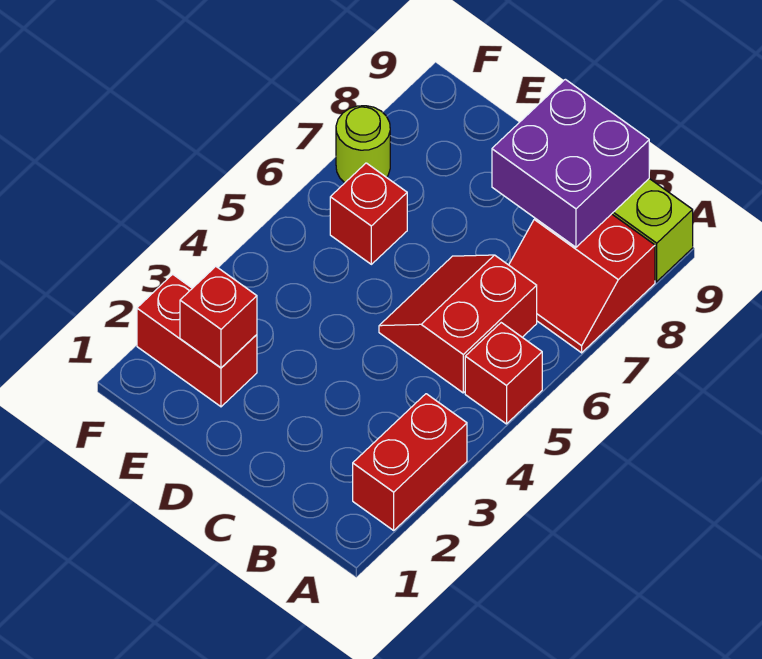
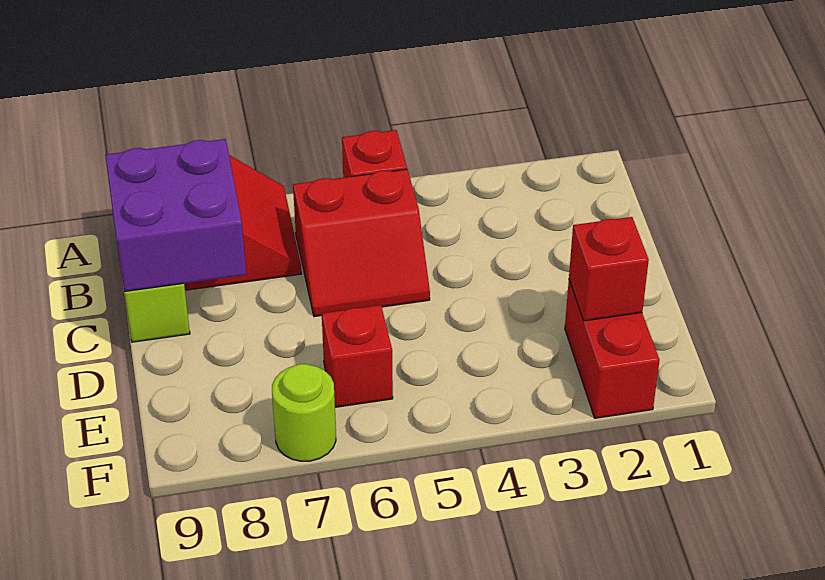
red brick A2:A3 level 1 -> none

